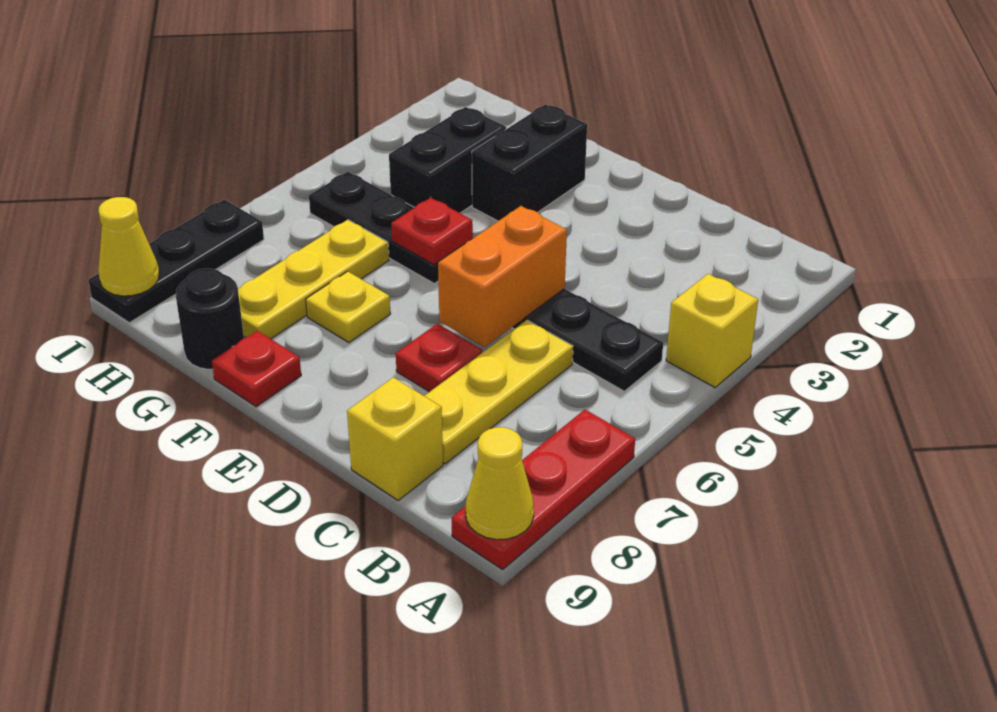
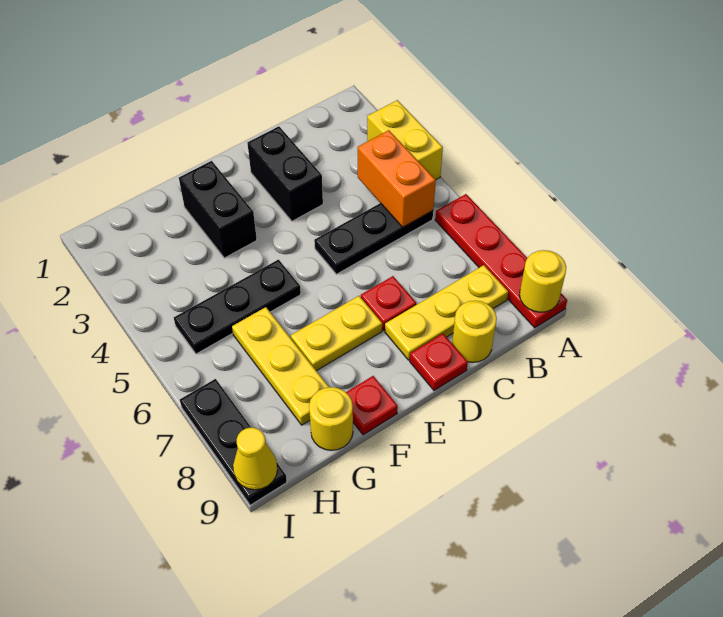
yellow brick A4 level 1 -> yellow brick A3:A4 level 1
red plate A7:A9 level 1 -> red plate A6:A9 level 1
yellow cone A9 level 2 -> yellow round brick A9 level 2
yellow plate C6:C8 level 1 -> yellow plate B8:D8 level 1
yellow brick C9 level 1 -> yellow round brick C9 level 1
orange brick D5:D6 level 2 -> orange brick B4:B5 level 2
red plate F5 level 2 -> red plate D9 level 1
yellow plate F7 level 1 -> yellow plate E7:F7 level 1
black brick G3:G4 level 1 -> black brick D2:D3 level 1
black round brick G9 level 1 -> yellow round brick G9 level 1

